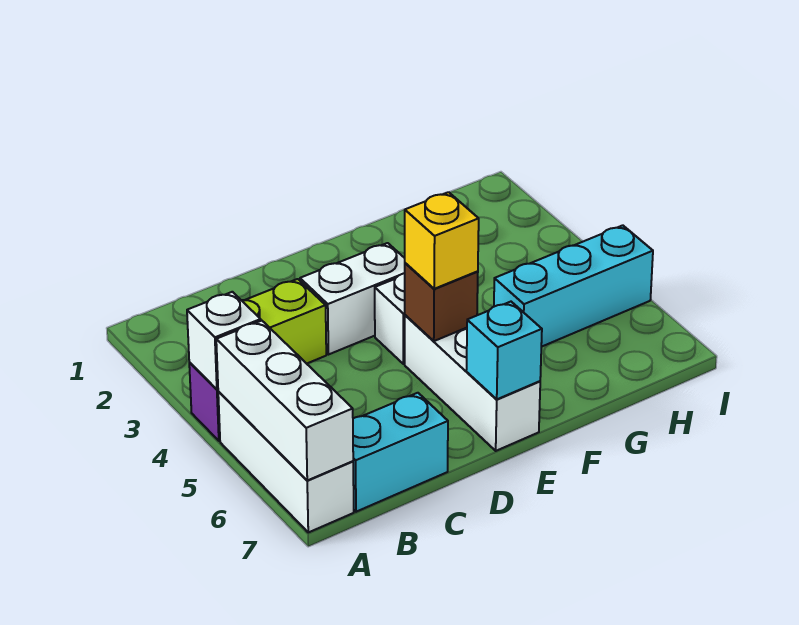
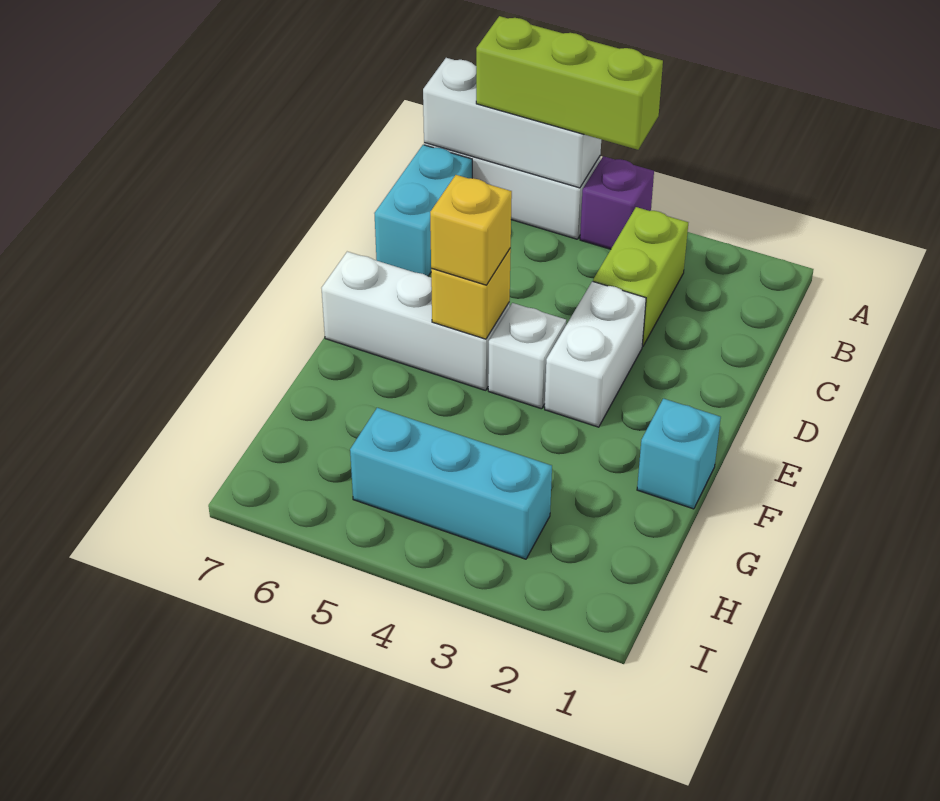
white brick A4 level 2 -> none
none -> lime brick A4:A6 level 3
brown brick E5 level 2 -> yellow brick E5 level 2
cyan brick E7 level 2 -> cyan brick F1 level 1
cyan brick G5:I5 level 1 -> cyan brick H3:H5 level 1

